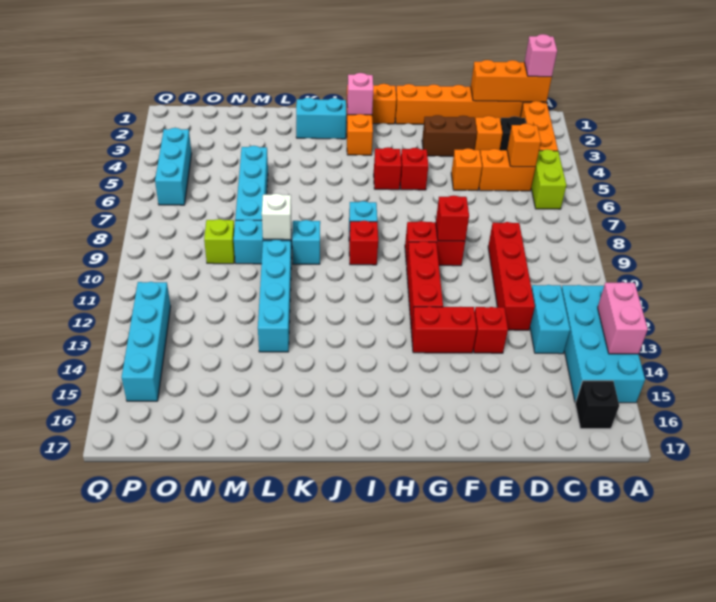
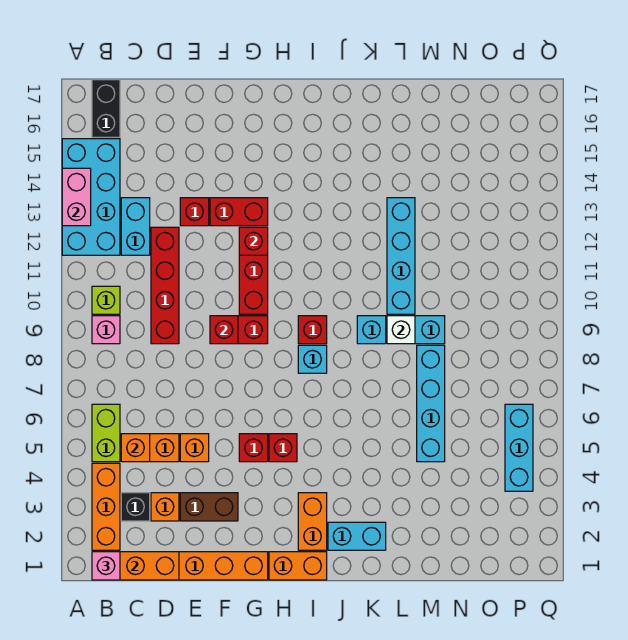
black brick B16 level 1 -> black brick B16:B17 level 1
none -> red brick G12 level 2
pink brick I2 level 2 -> pink brick B9 level 1
lime brick N9 level 1 -> lime brick B10 level 1
cyan brick P12:P15 level 1 -> none

